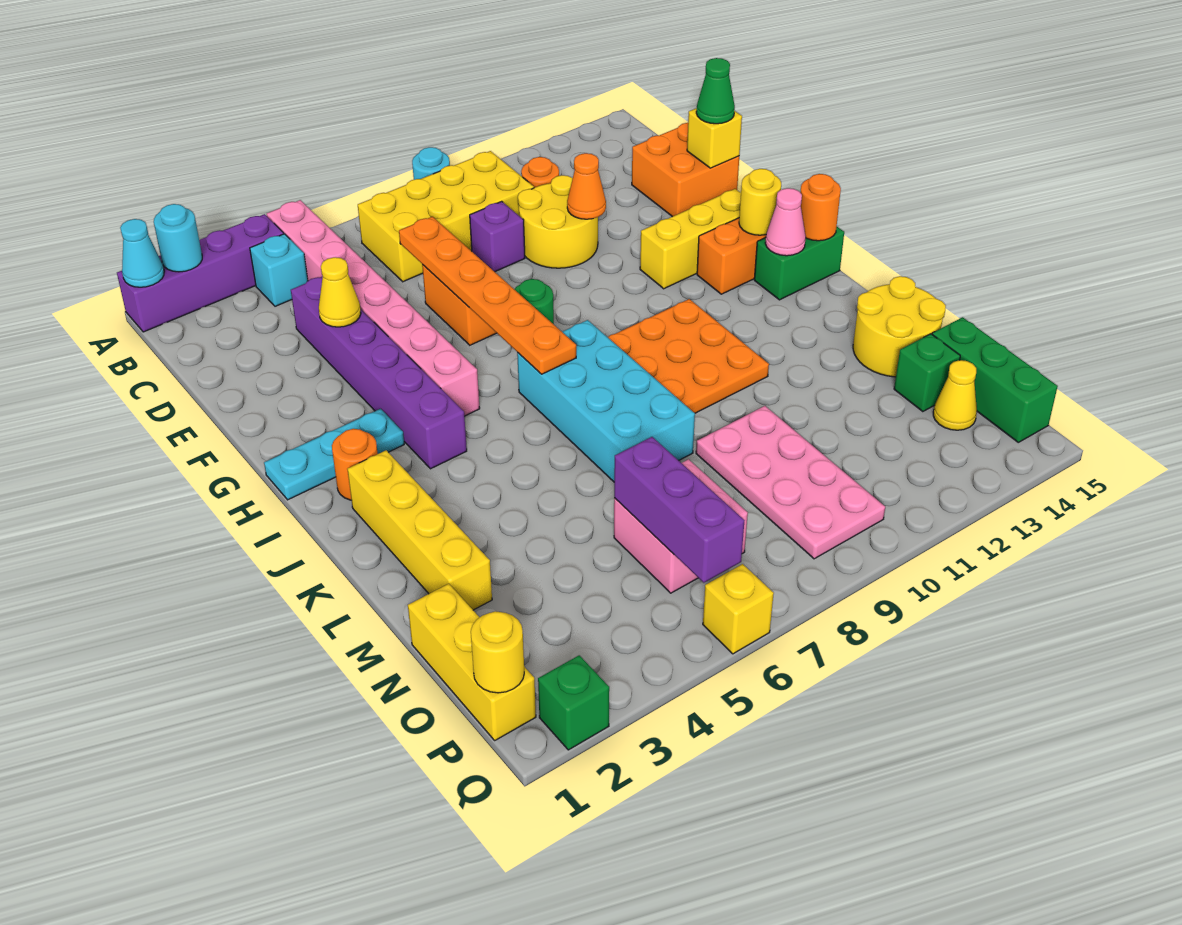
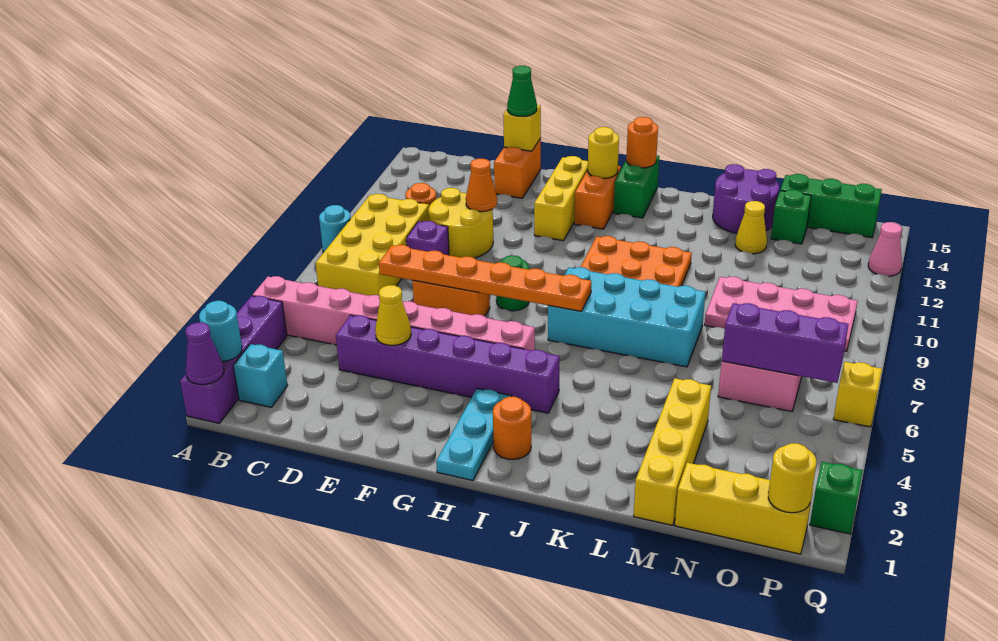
cyan cone A1 level 2 -> purple cone A1 level 2
cyan brick B4 level 1 -> cyan brick B2 level 1
orange brick D14:E15 level 1 -> orange brick E14:E15 level 1
pink cone I14 level 2 -> pink cone Q13 level 1
yellow brick J2:M2 level 1 -> yellow brick M1:M4 level 1
yellow round brick L14:M15 level 1 -> purple round brick L14:M15 level 1
yellow cone O14 level 1 -> yellow cone M13 level 1

